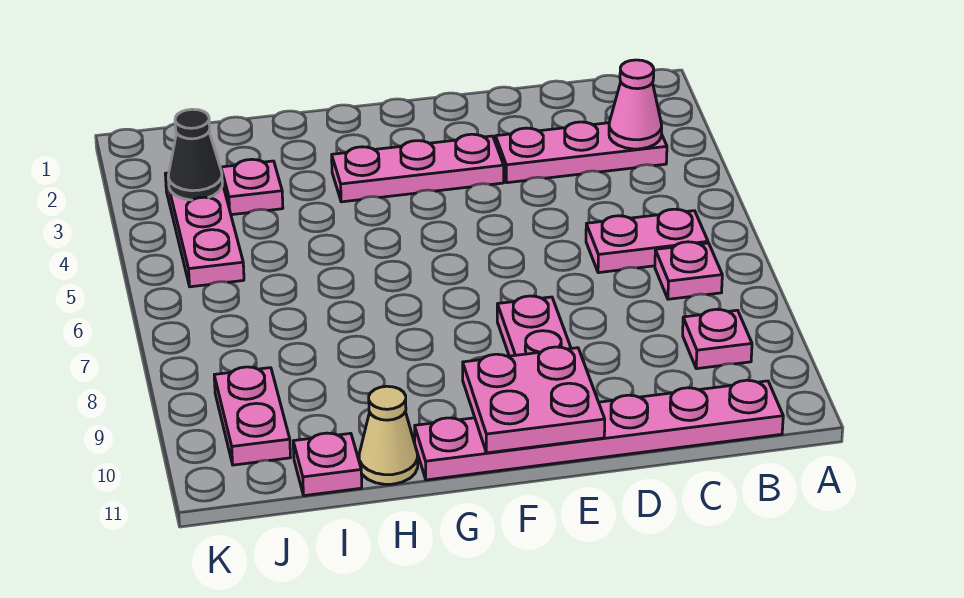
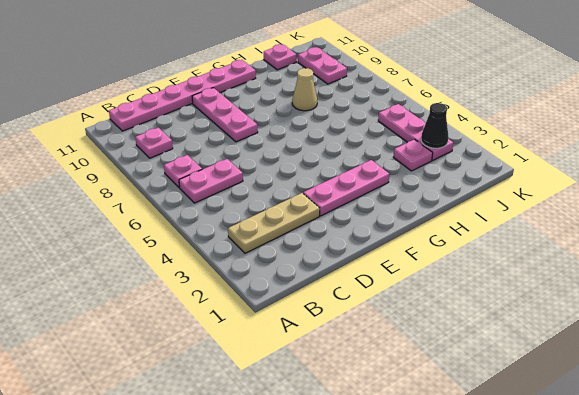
pink plate B3:D3 level 1 -> tan plate B3:D3 level 1
pink cone B3 level 2 -> none
pink plate E10:F11 level 2 -> none
tan cone H11 level 1 -> tan cone H8 level 1

